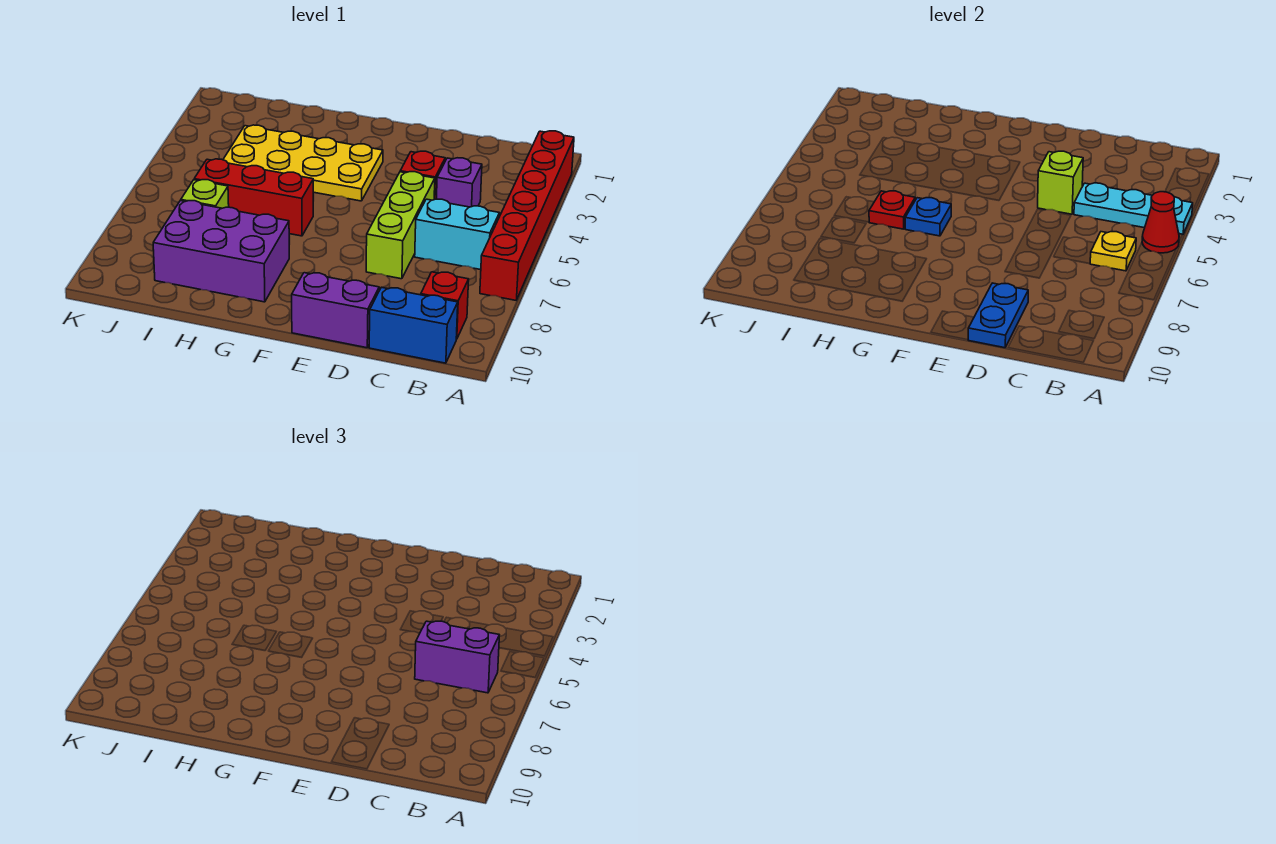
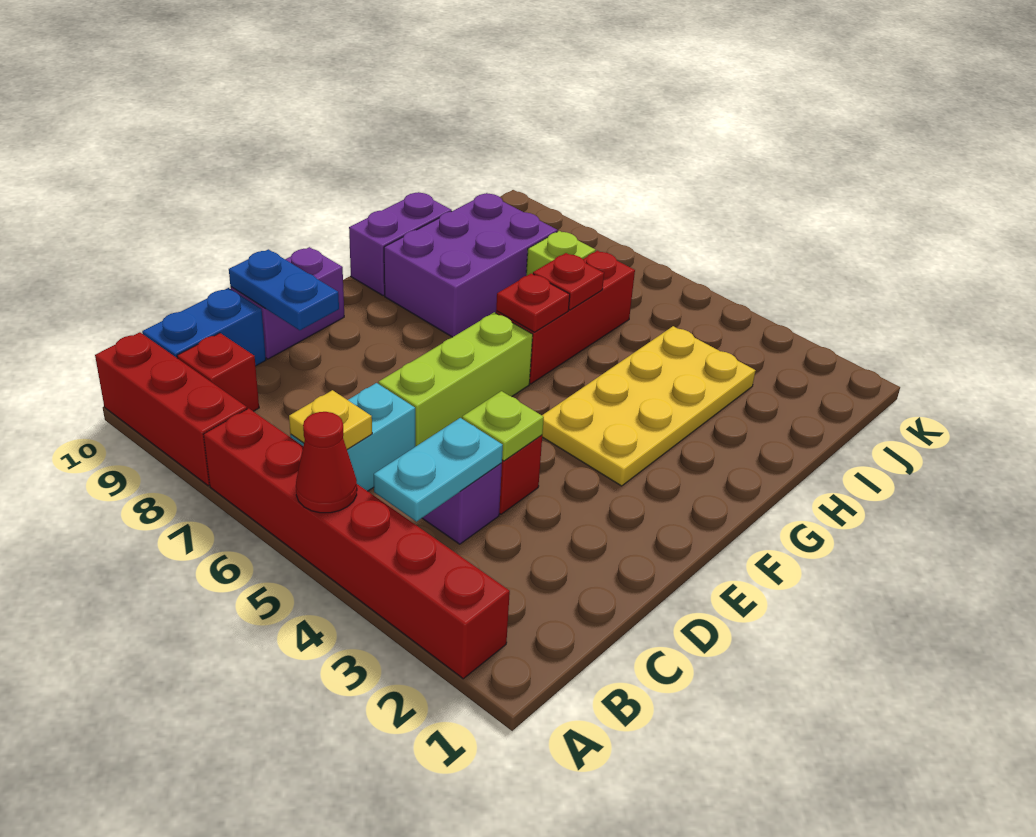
cyan plate A4:C4 level 2 -> cyan plate B4:C4 level 2
none -> red brick A8:A10 level 1
purple brick B6:C6 level 3 -> purple brick G10:H10 level 1
lime brick D4 level 2 -> lime plate D4 level 2
lime brick D5:D7 level 1 -> lime brick D6:F6 level 1
blue plate G6 level 2 -> red plate G6 level 2

